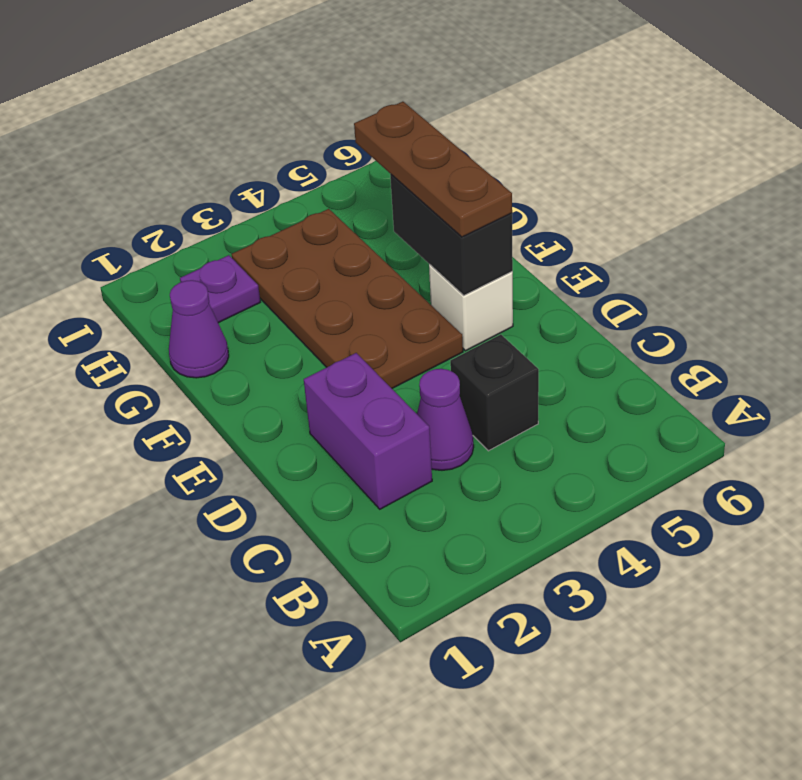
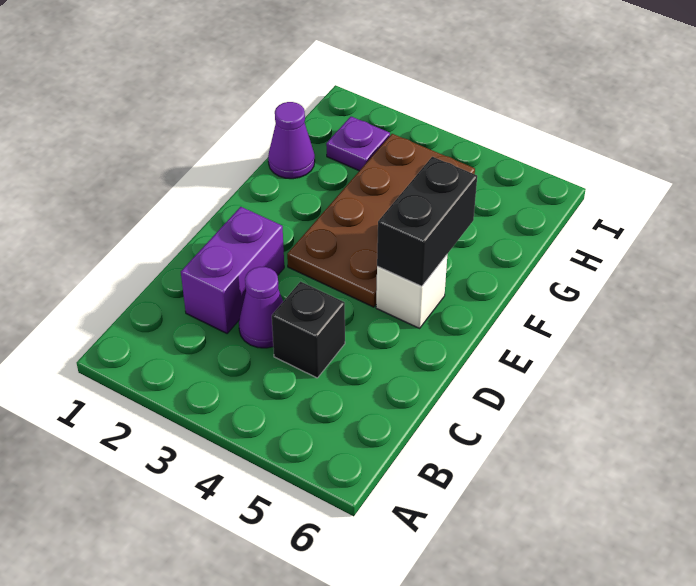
brown plate E5:G5 level 3 -> none

